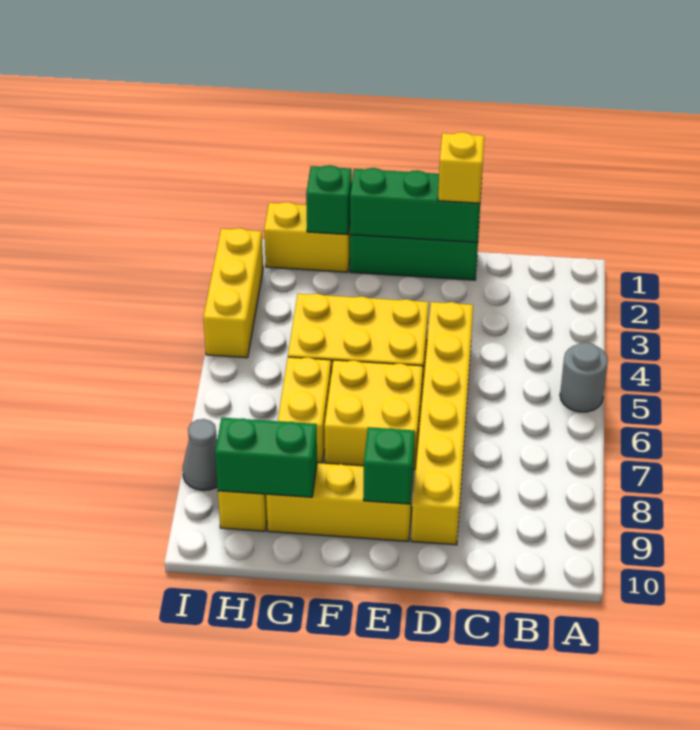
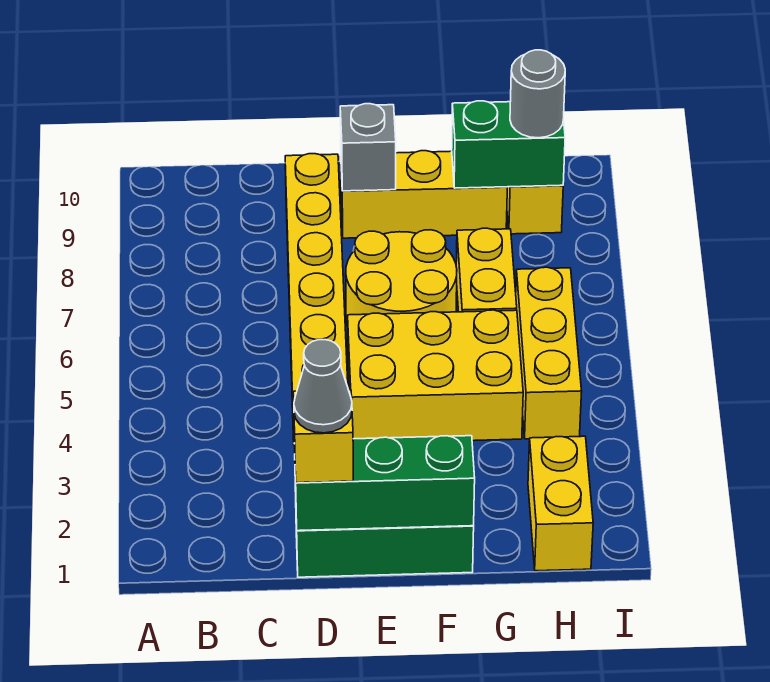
grey round brick A5 level 1 -> grey round brick H9 level 3
yellow brick E6:F7 level 1 -> yellow round brick E6:F7 level 1
green brick E9 level 2 -> grey brick E9 level 2
yellow brick G1:H1 level 1 -> yellow brick H1:H2 level 1
green brick G1 level 2 -> none
yellow brick I2:I4 level 1 -> yellow brick H4:H6 level 1
grey cone I8 level 1 -> grey cone D1 level 4

